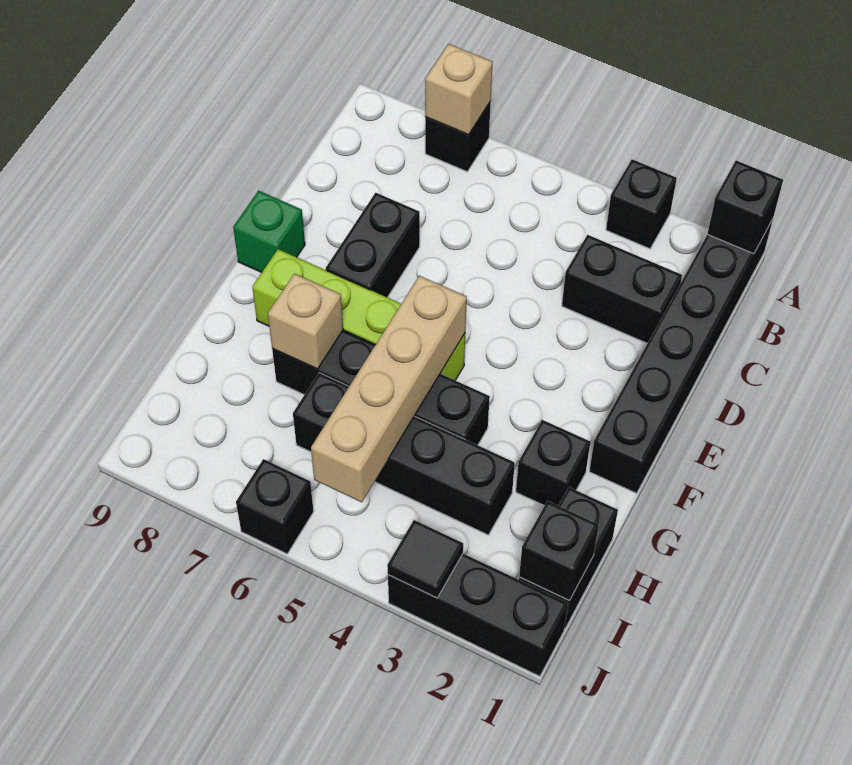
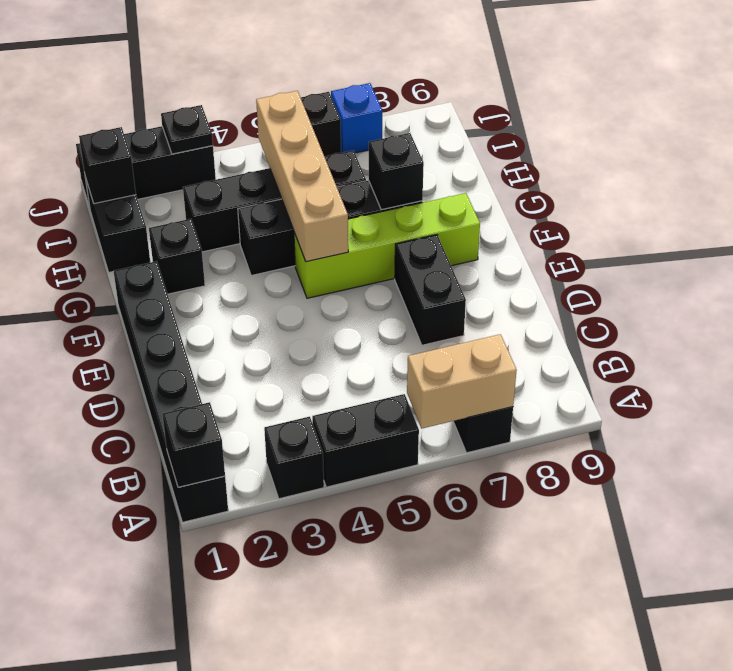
tan brick A7 level 2 -> tan brick A6:A7 level 2
black brick C2:C3 level 1 -> black brick A4:A5 level 1
green brick E9 level 1 -> none
tan brick G7 level 2 -> black brick G7 level 2
black tile J3 level 2 -> black plate J3 level 2
none -> blue brick J7 level 1

